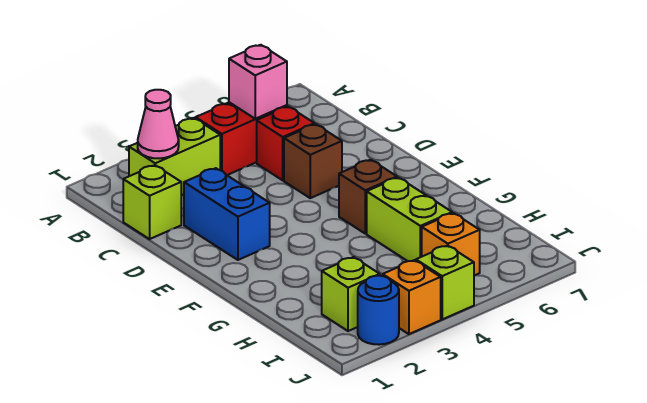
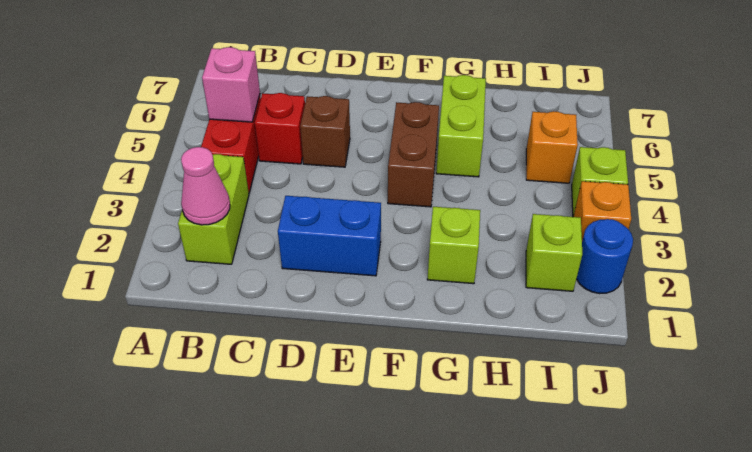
lime brick C1 level 1 -> lime brick G2 level 1
brown brick F5 level 1 -> brown brick F4:F5 level 1
lime brick G5:H5 level 1 -> lime brick G5:G6 level 1

